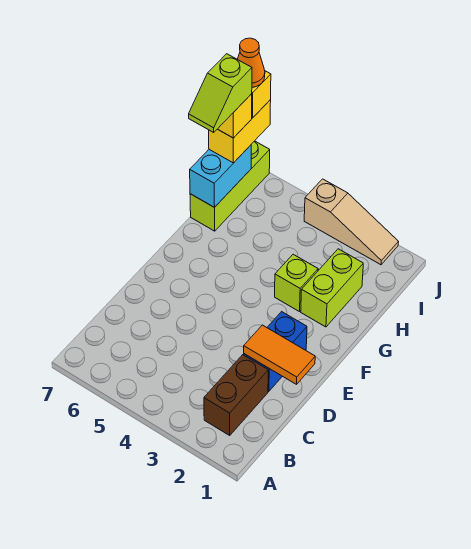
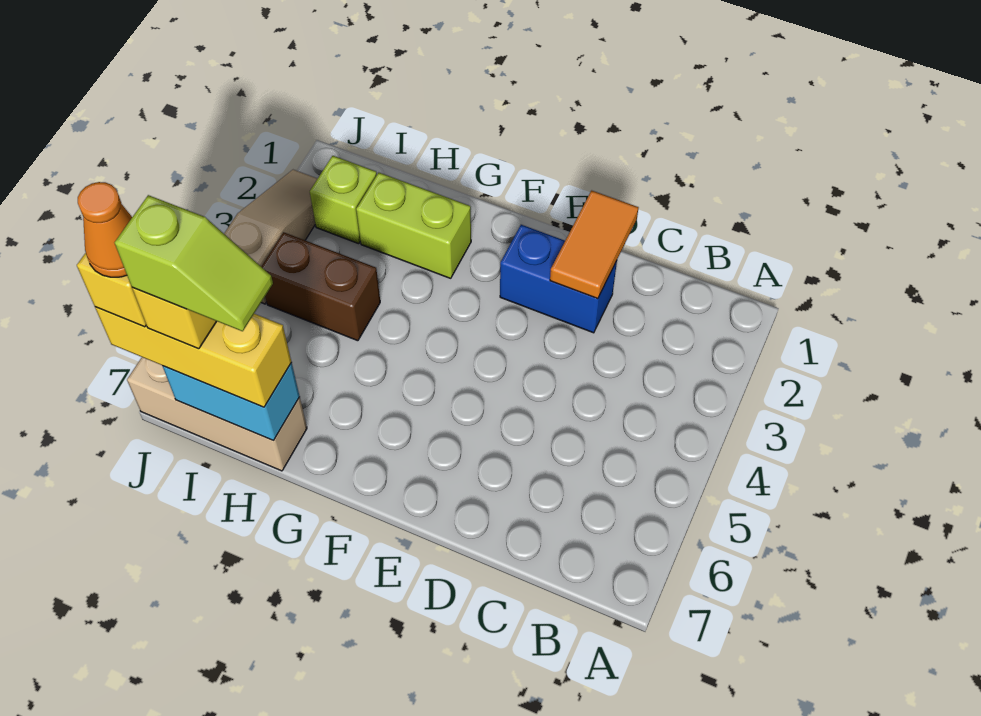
brown brick B2:C2 level 1 -> brown brick H4:I4 level 1
lime brick G3 level 1 -> lime brick I2 level 1
lime brick H7:J7 level 1 -> tan brick H7:J7 level 1
yellow brick I7:J7 level 3 -> yellow brick H7:J7 level 3

